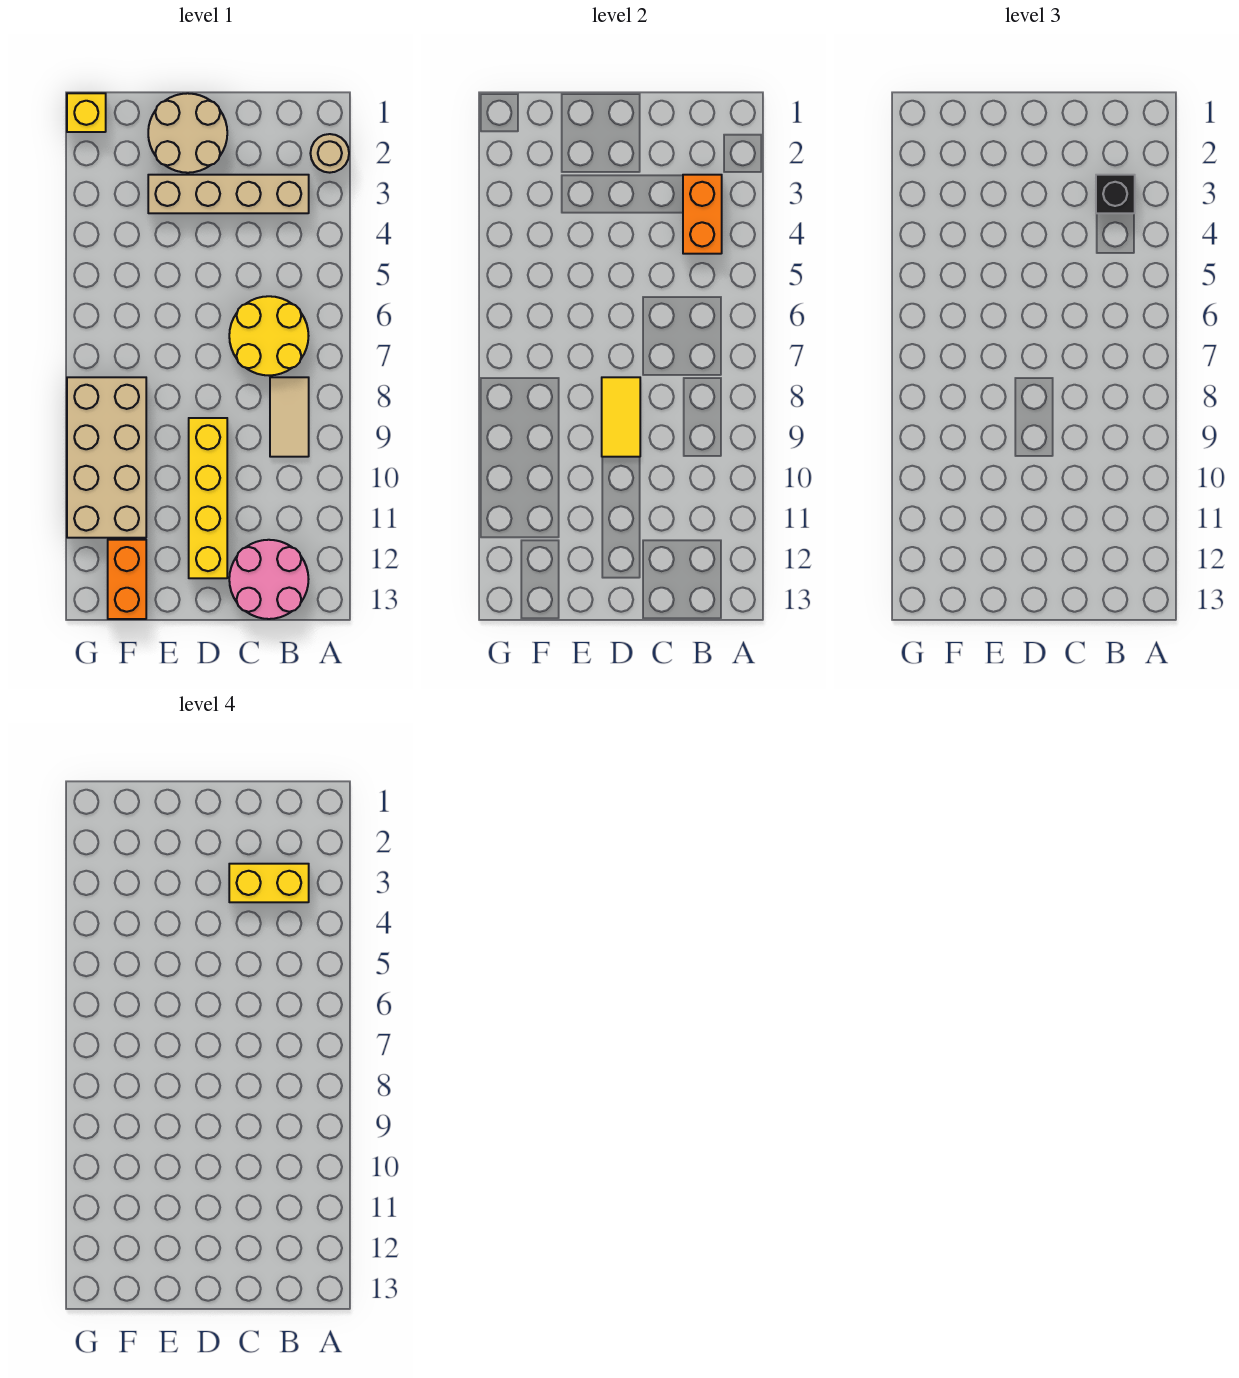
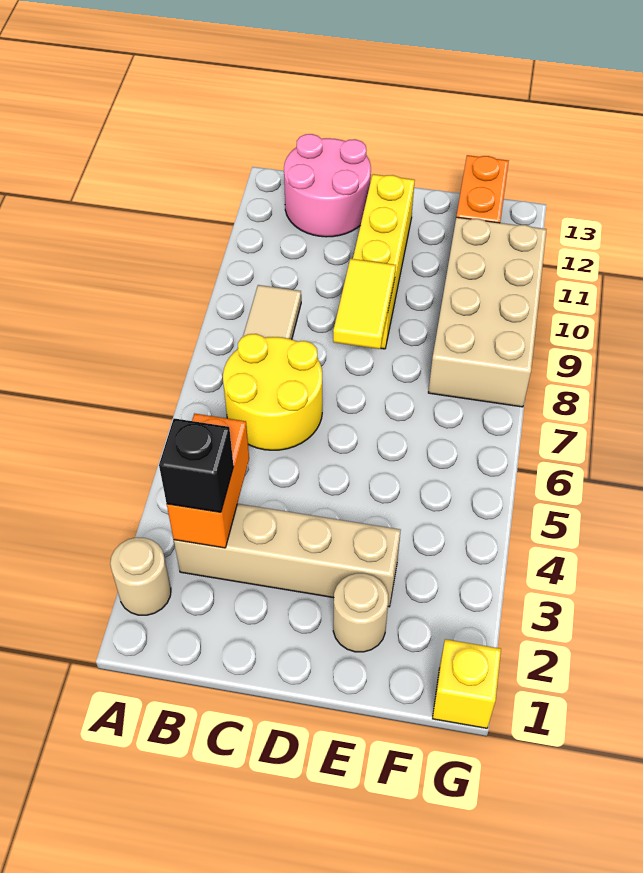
yellow brick B3:C3 level 4 -> none
tan round brick D1:E2 level 1 -> tan round brick E2 level 1

